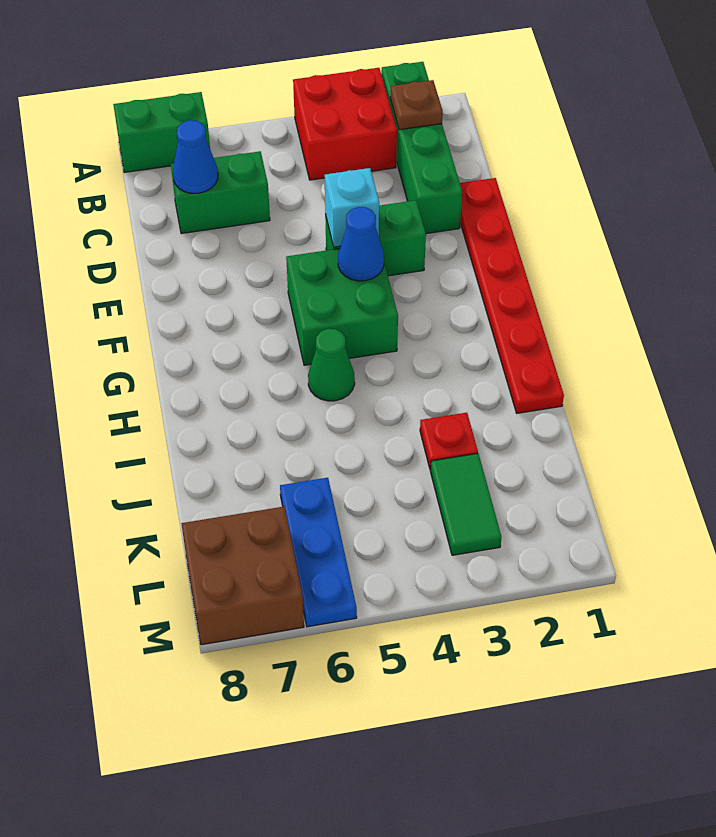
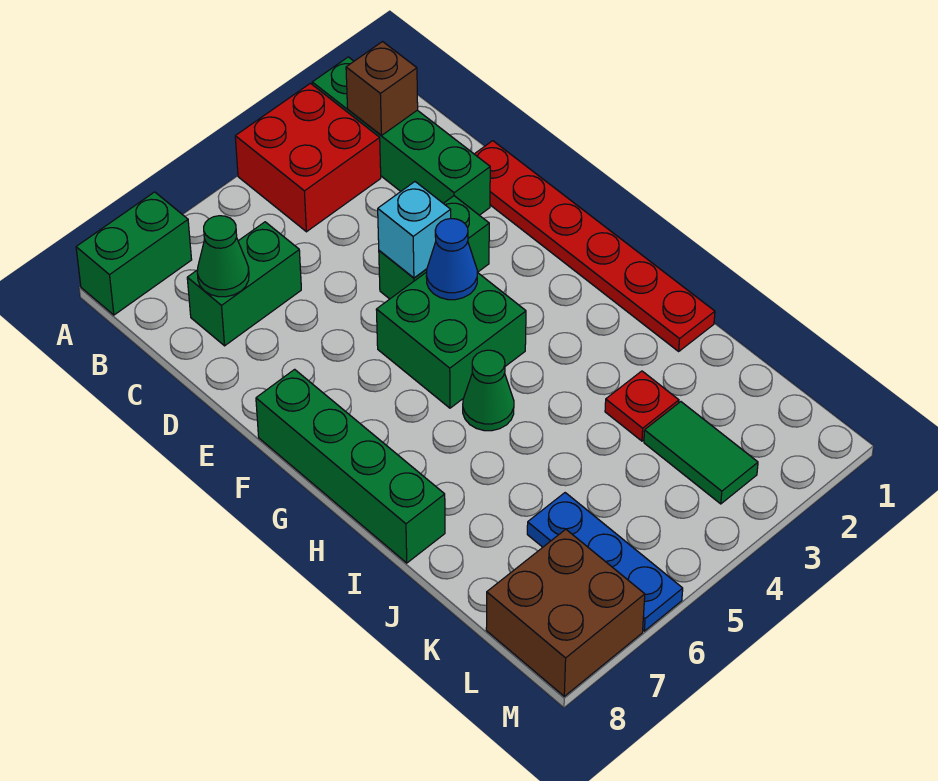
brown plate B2 level 2 -> brown brick B2 level 2
blue cone C7 level 2 -> green cone C7 level 2
none -> green brick F8:I8 level 1

